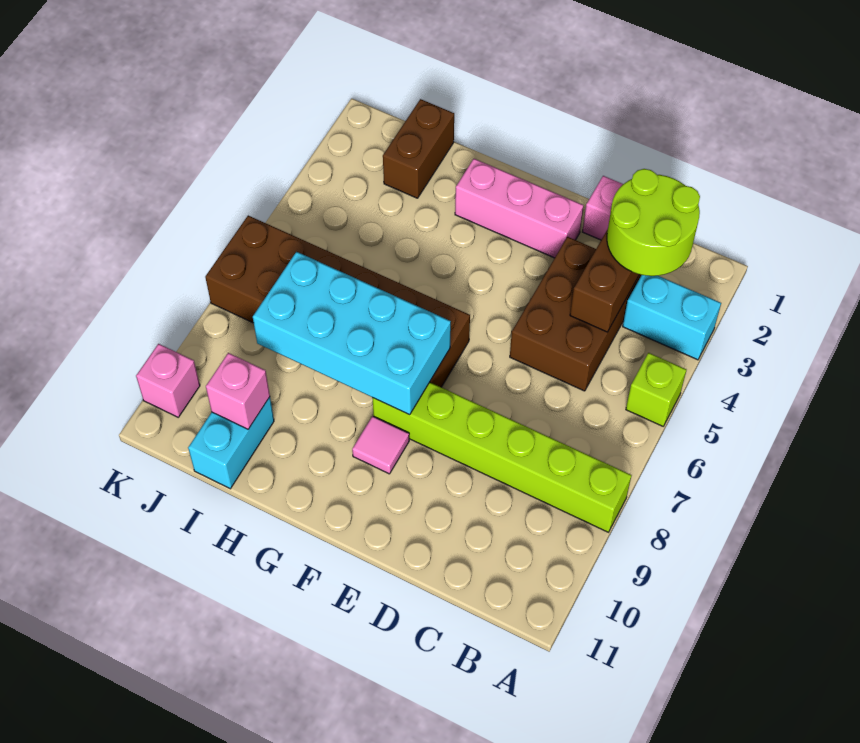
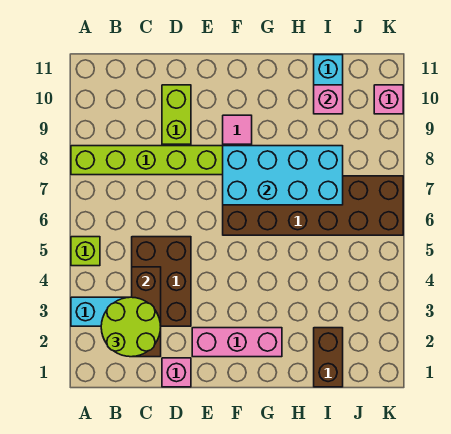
none -> lime brick D9:D10 level 1

